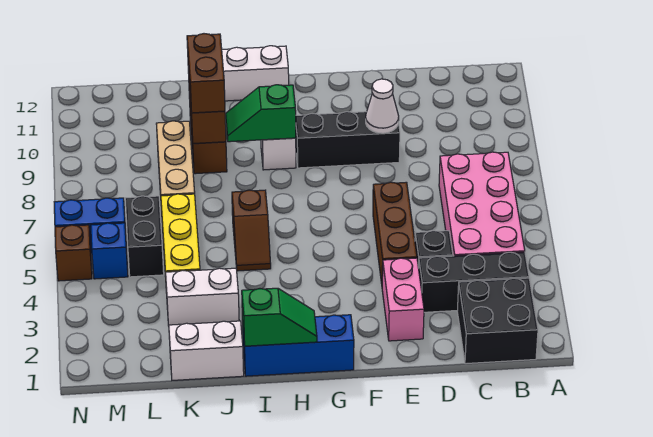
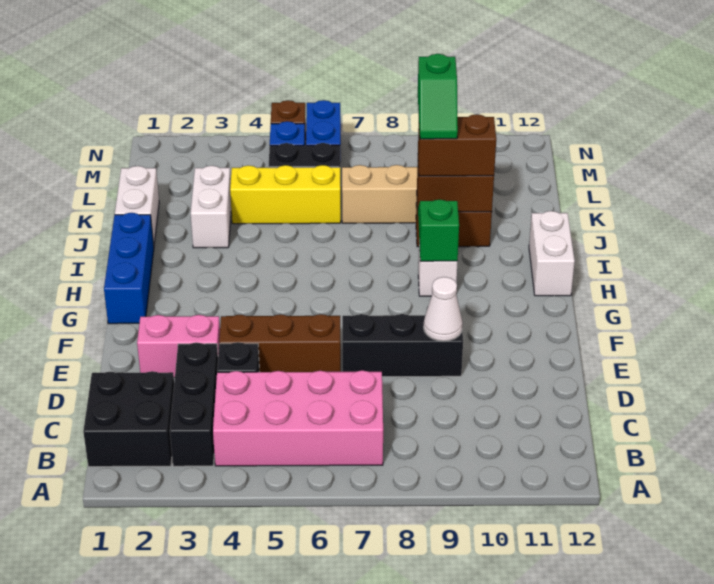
black brick E9:G9 level 1 -> black brick E7:E9 level 1
green slope H1:I1 level 2 top I -> green slope J9:K9 level 4 top K
brown slope I5:I6 level 1 top 6 -> none

